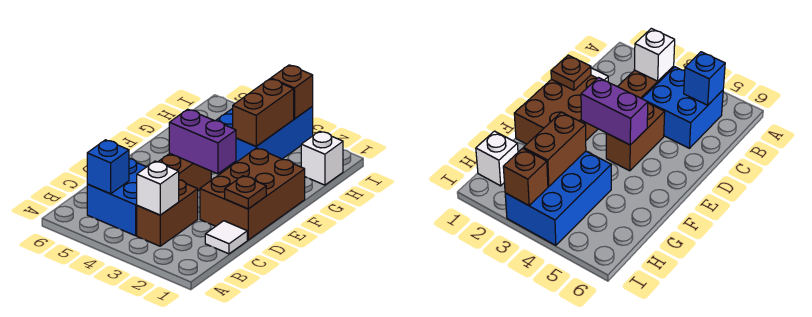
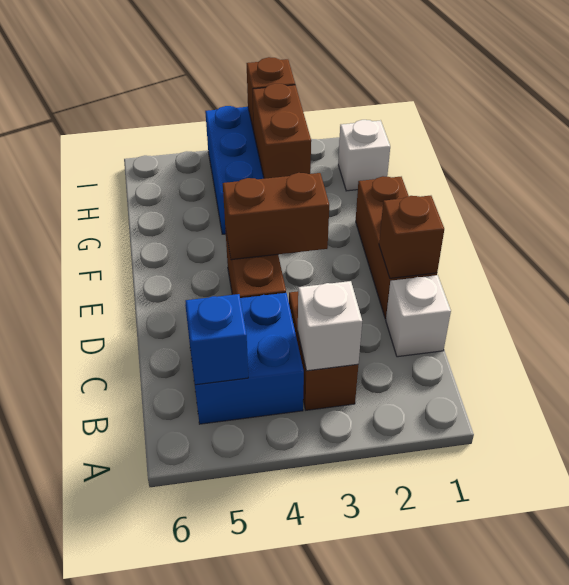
white tile C1 level 1 -> white brick C1 level 1
brown brick D1:F2 level 1 -> brown brick D1:F1 level 1
brown plate D1 level 2 -> brown brick D1 level 2
purple brick E3:E4 level 2 -> brown brick E3:E4 level 2

